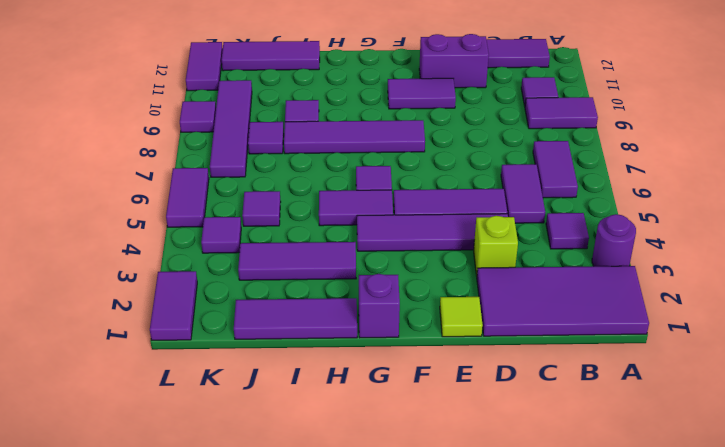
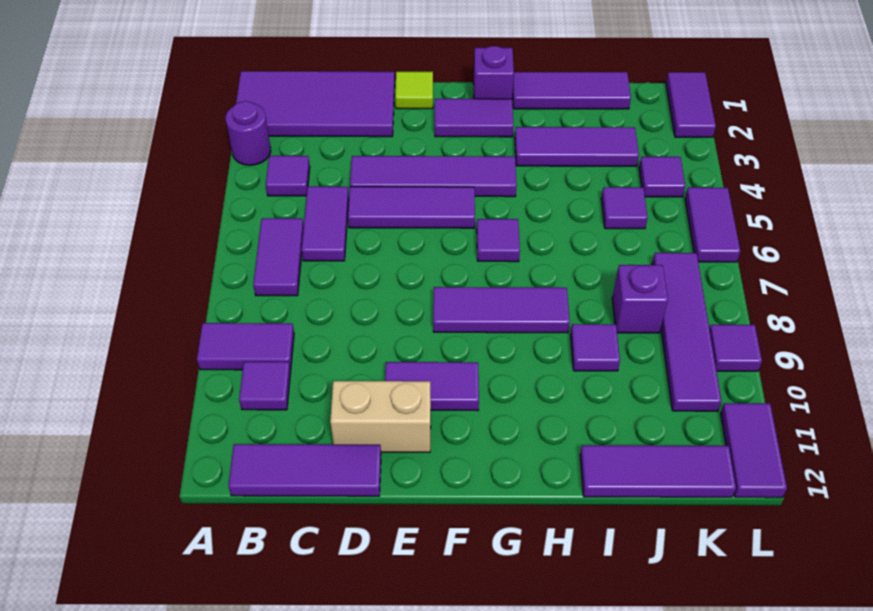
lime brick D3 level 1 -> none
purple brick D11:E11 level 1 -> tan brick D11:E11 level 1
purple tile F8:I8 level 1 -> purple tile F8:H8 level 1
purple tile G5:H5 level 1 -> purple tile F2:G2 level 1
purple tile J8 level 1 -> purple brick J8 level 1

